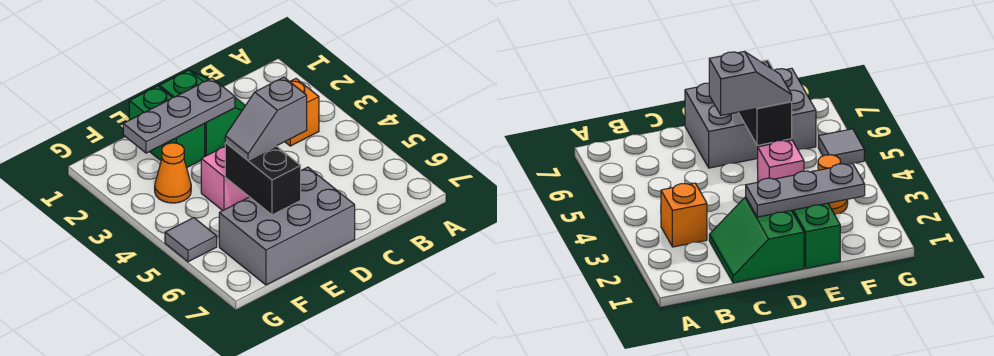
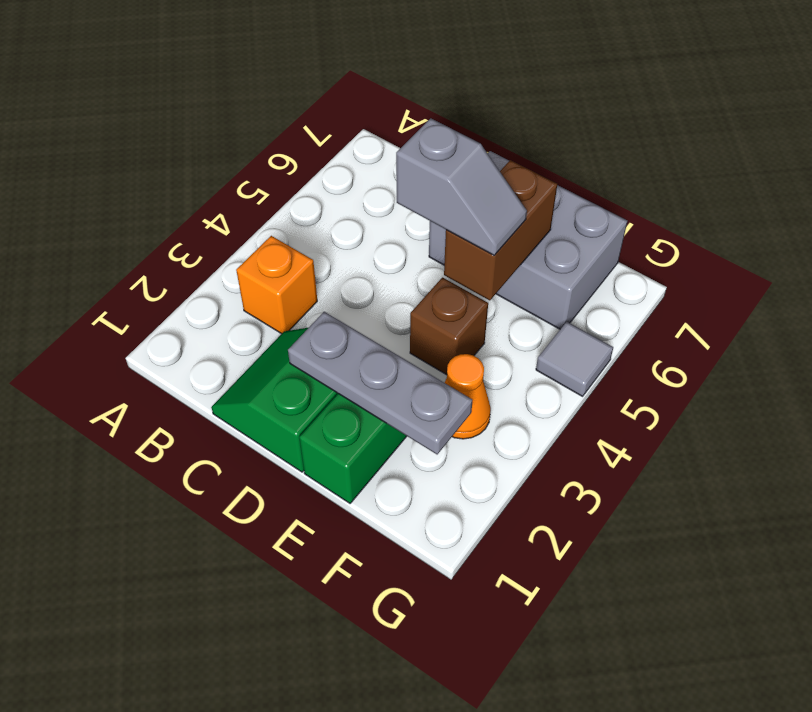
pink brick E4 level 1 -> brown brick E4 level 1
black brick E5:E6 level 2 -> brown brick E5:E6 level 2

